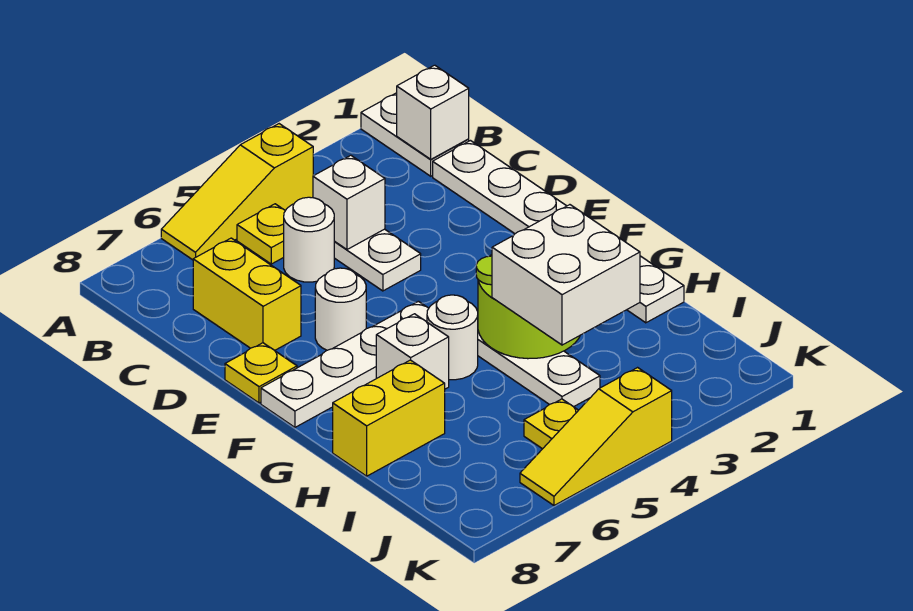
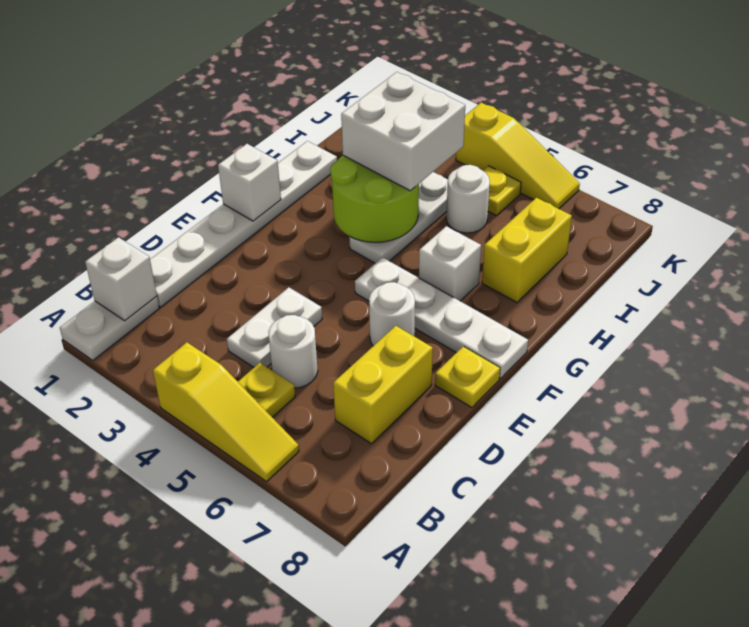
white brick C4 level 2 -> white brick F1 level 2
white round brick G5 level 1 -> white round brick I5 level 1
yellow brick H7:H8 level 1 -> yellow brick H7:I7 level 1

